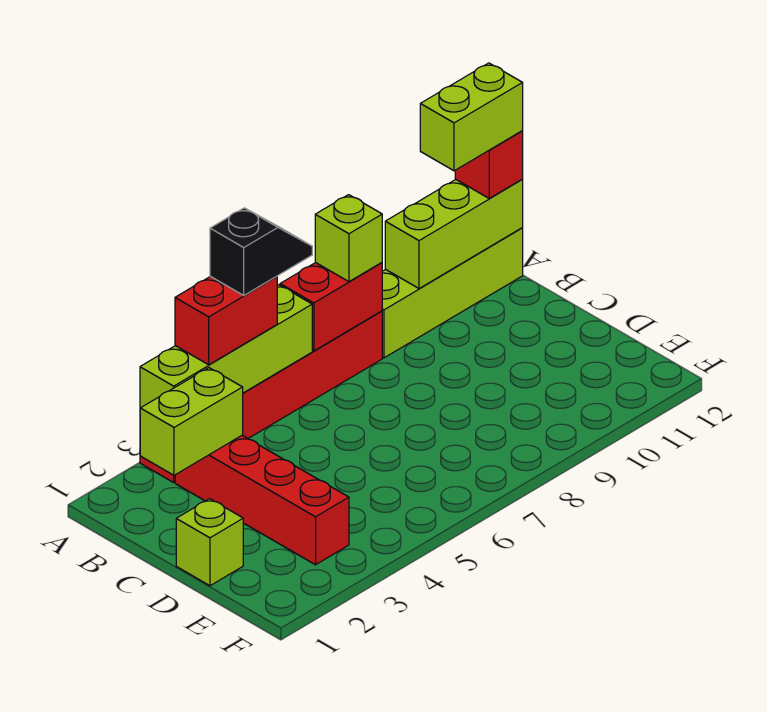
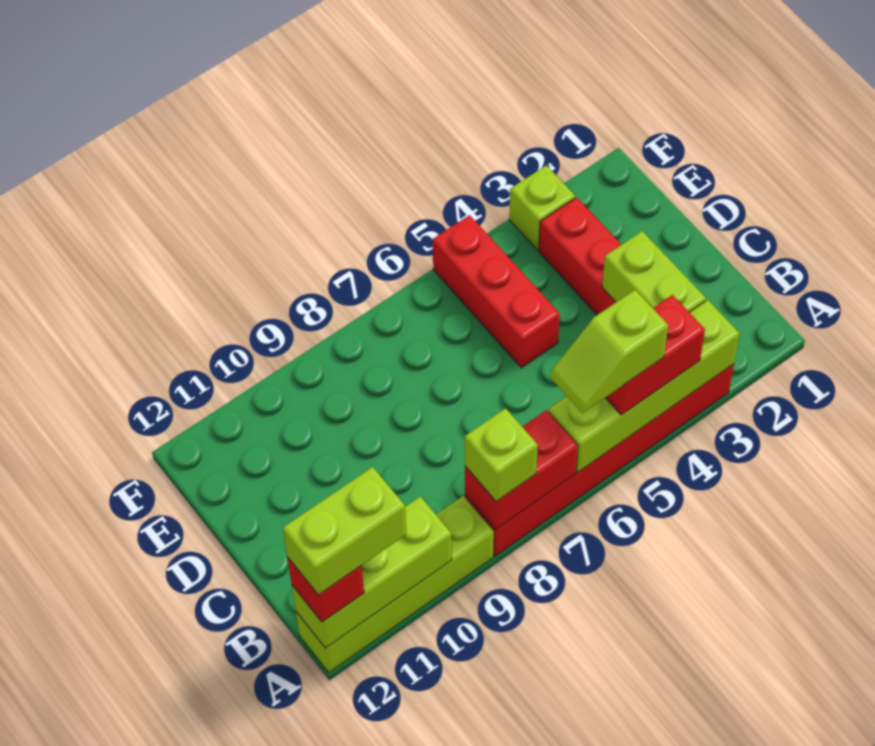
black slope A5:A6 level 4 top 5 -> lime slope A5:A6 level 4 top 5
lime brick B2:B3 level 2 -> lime brick B3:C3 level 2
lime brick D1 level 1 -> lime brick F3 level 1
none -> red brick D5:F5 level 1

